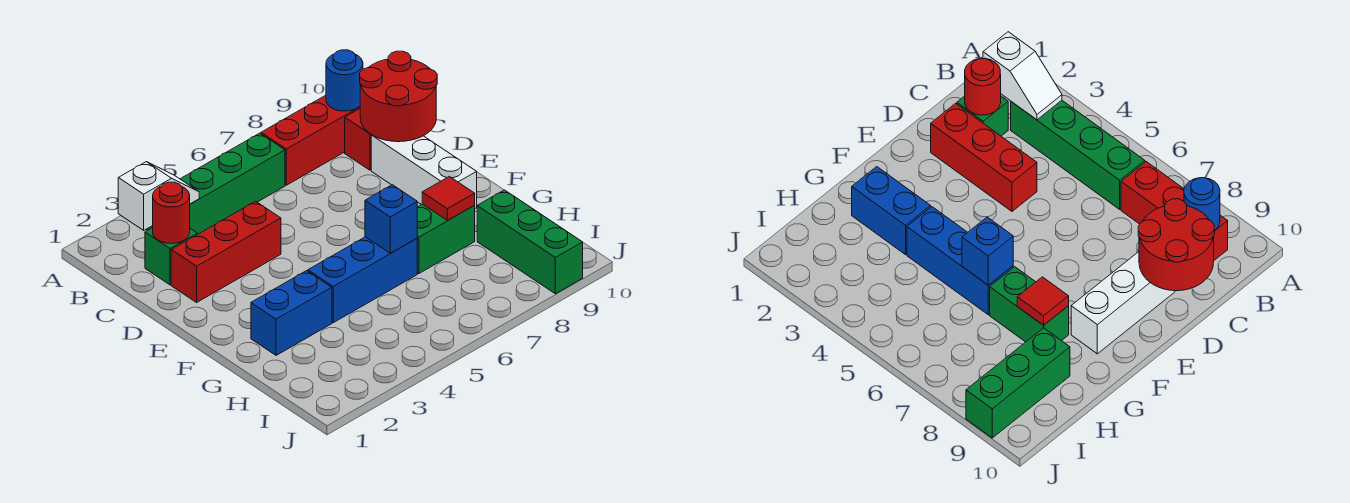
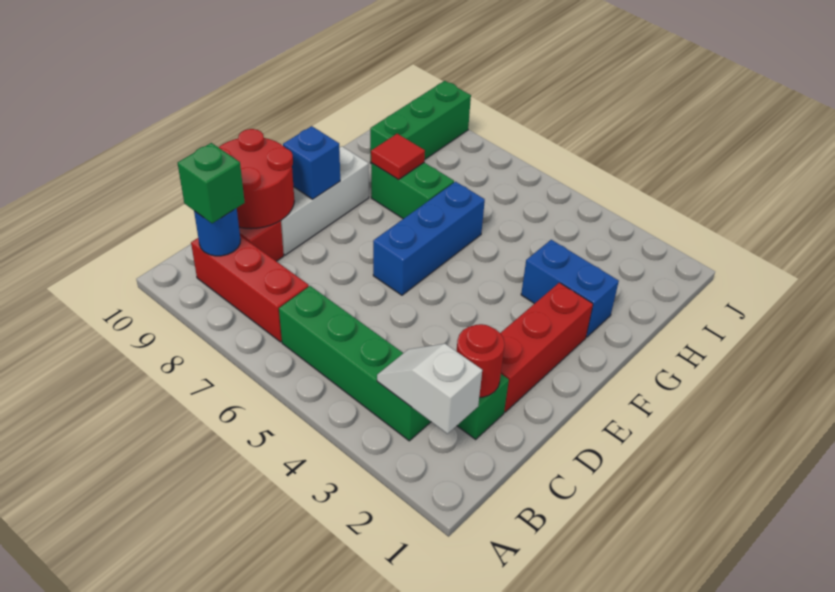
none -> green brick B9 level 3
red brick D2:D4 level 1 -> red brick D2:F2 level 1
blue brick G4:G6 level 1 -> blue brick E6:G6 level 1
blue brick G6 level 2 -> blue brick E9 level 2

